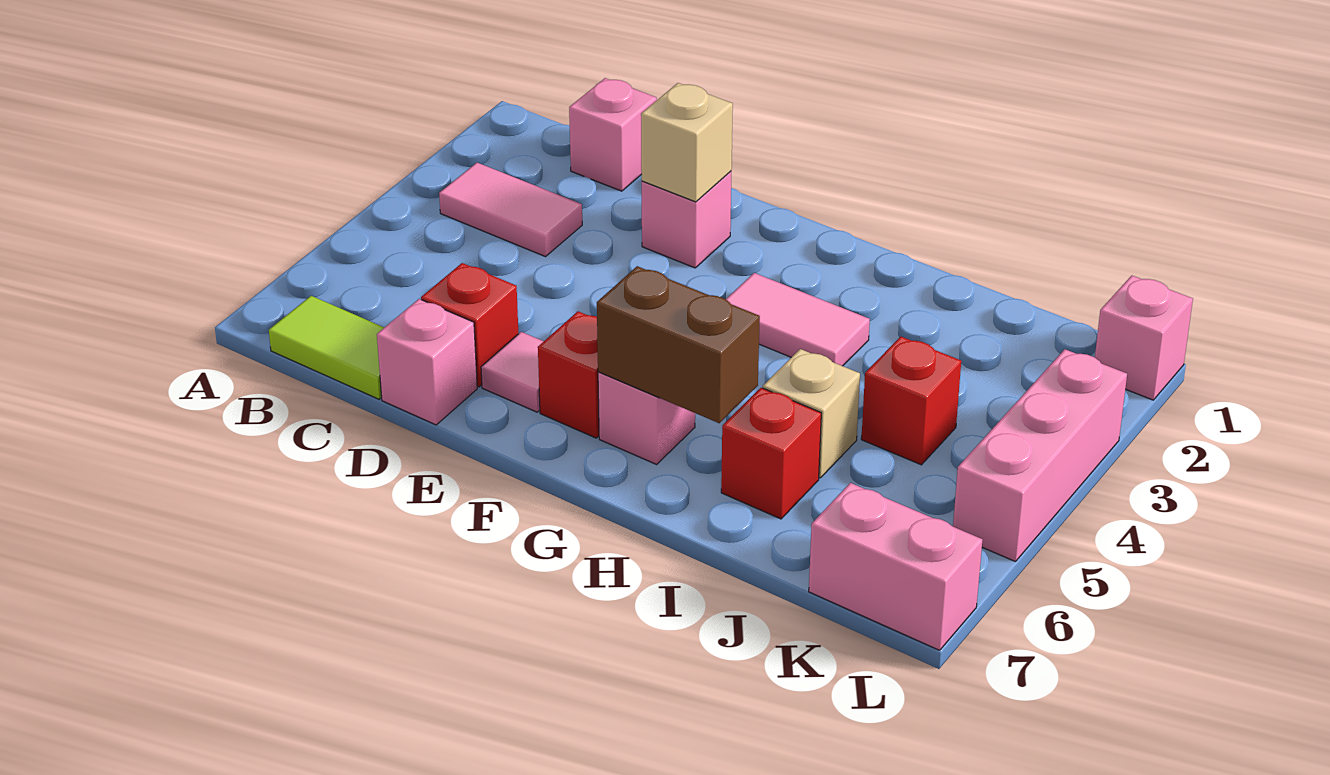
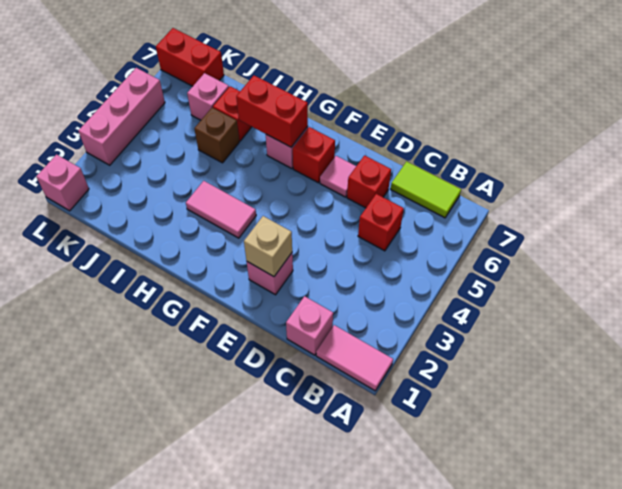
pink tile B3:C3 level 1 -> pink tile A1:B1 level 1
pink brick D7 level 1 -> pink brick J6 level 1
brown brick G6:H6 level 2 -> red brick G6:H6 level 2
tan brick I5 level 1 -> brown brick I5 level 1
red brick J4 level 1 -> red brick C5 level 1
pink brick K7:L7 level 1 -> red brick K7:L7 level 1

